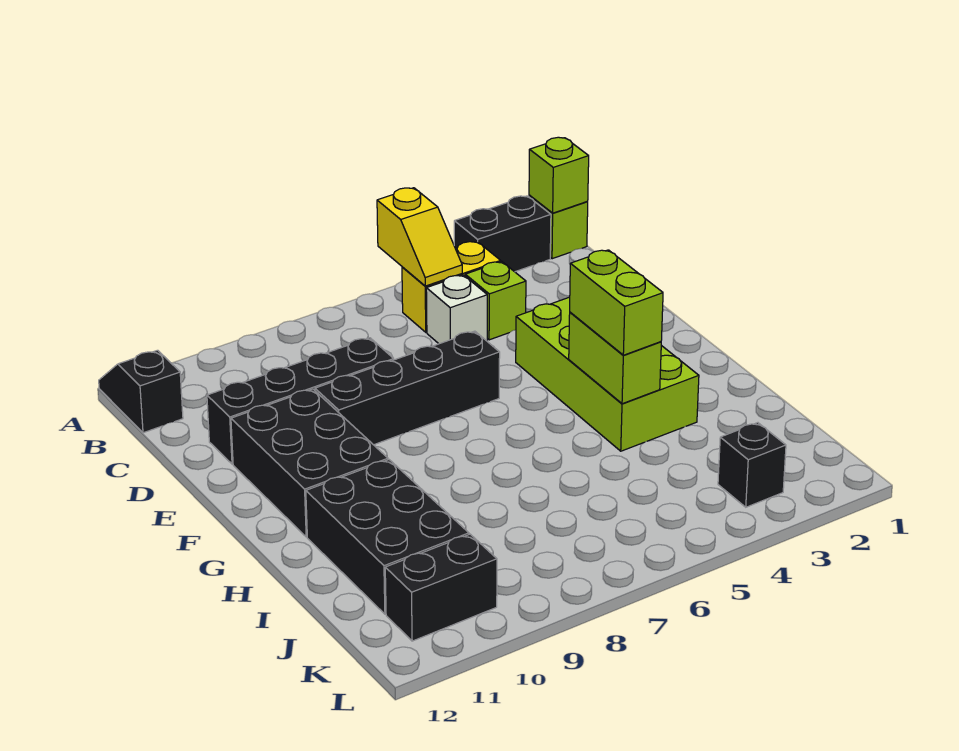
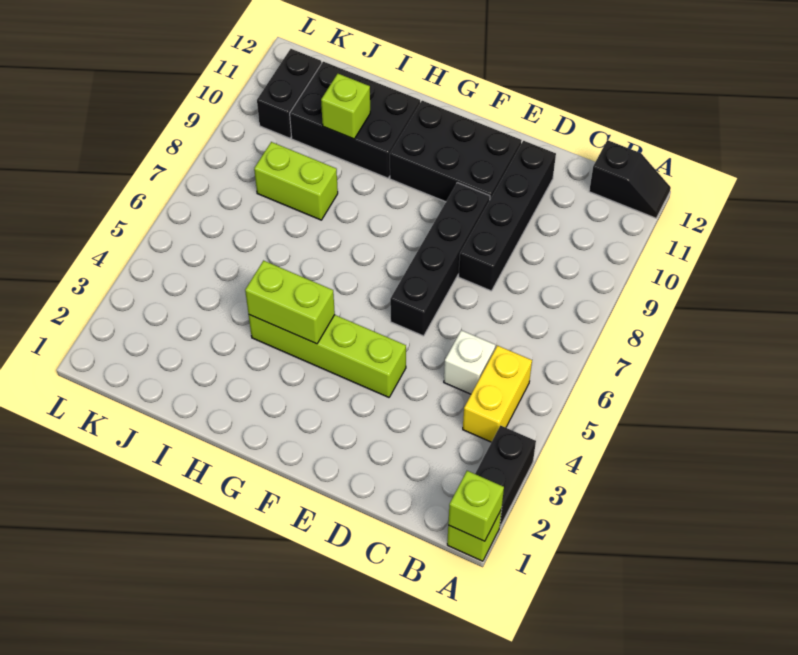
yellow slope A5:B5 level 2 top A -> none
lime brick C4 level 1 -> lime brick I10 level 2
lime brick E3:H4 level 1 -> lime brick E4:H4 level 1
lime brick G4:H4 level 3 -> lime brick I8:J8 level 1
black brick K3 level 1 -> none

